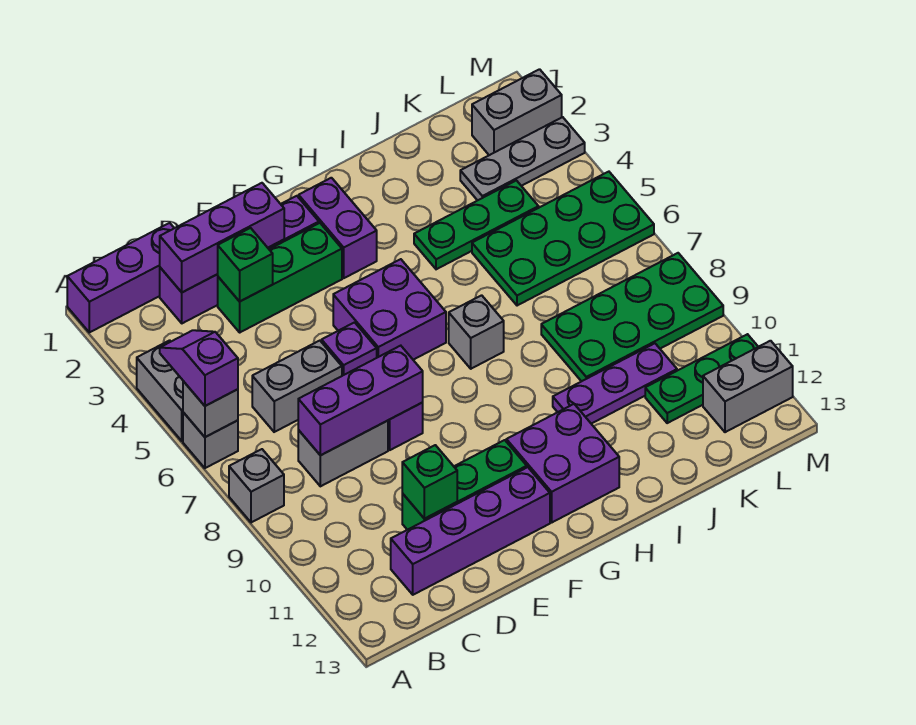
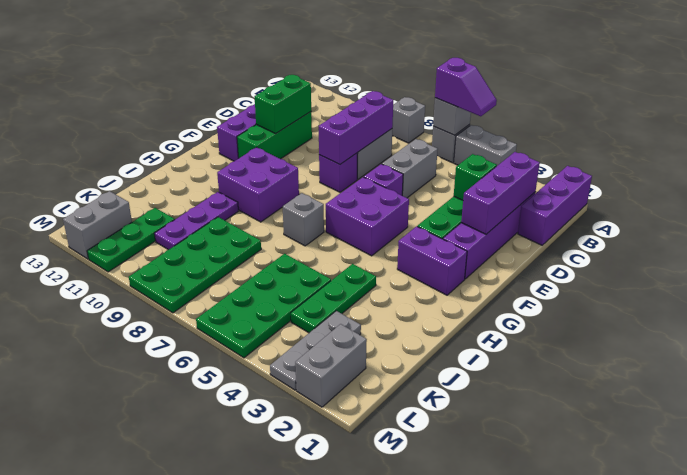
green brick D11 level 2 -> green brick D11:E11 level 2
purple brick G11:H12 level 1 -> purple brick G9:H10 level 1

